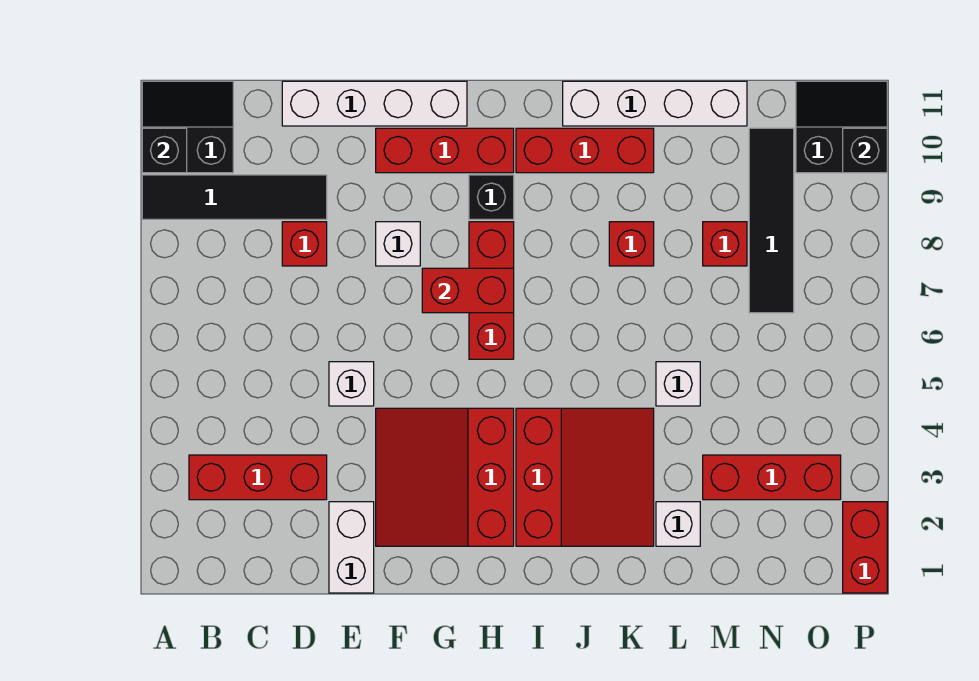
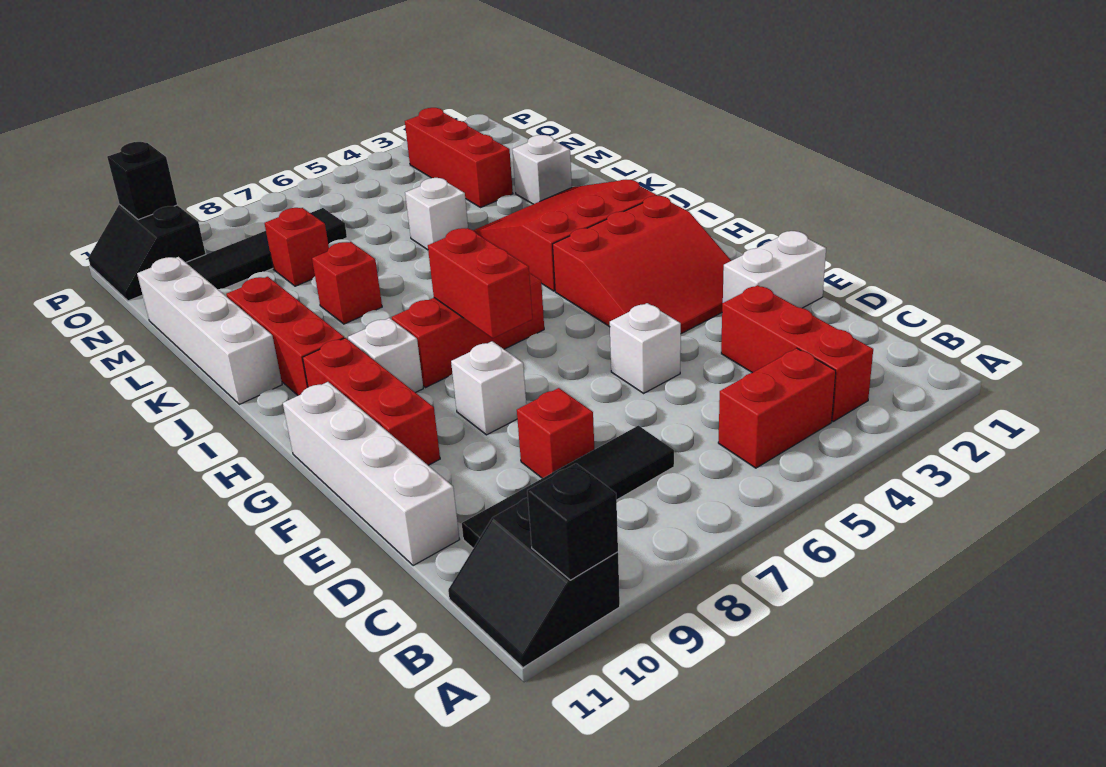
black tile A9:D9 level 1 -> black tile C7:C10 level 1
black brick H9 level 1 -> white brick H9 level 1
red brick P1:P2 level 1 -> red brick B4:B5 level 1

